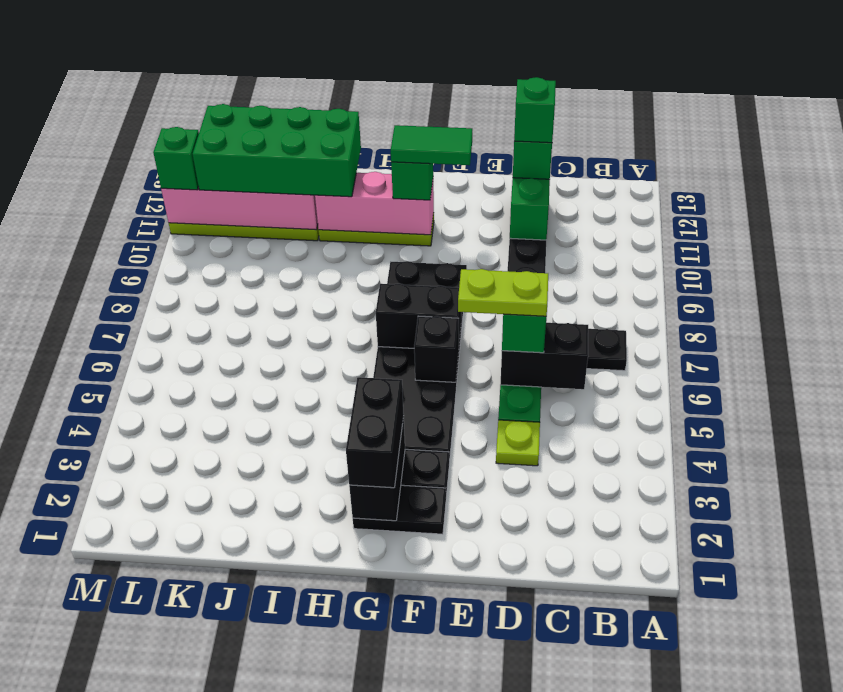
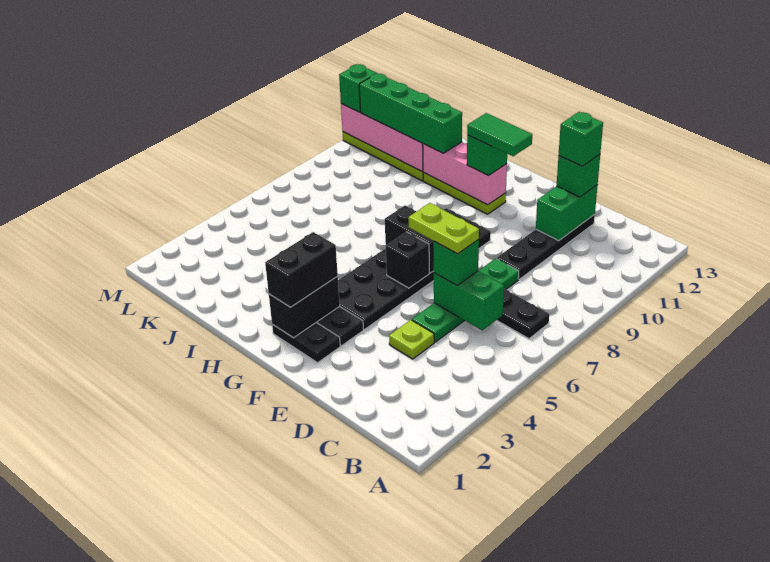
black brick C6:D6 level 2 -> green brick C6:D6 level 2
green brick I11:L12 level 3 -> green brick I11:L11 level 3

